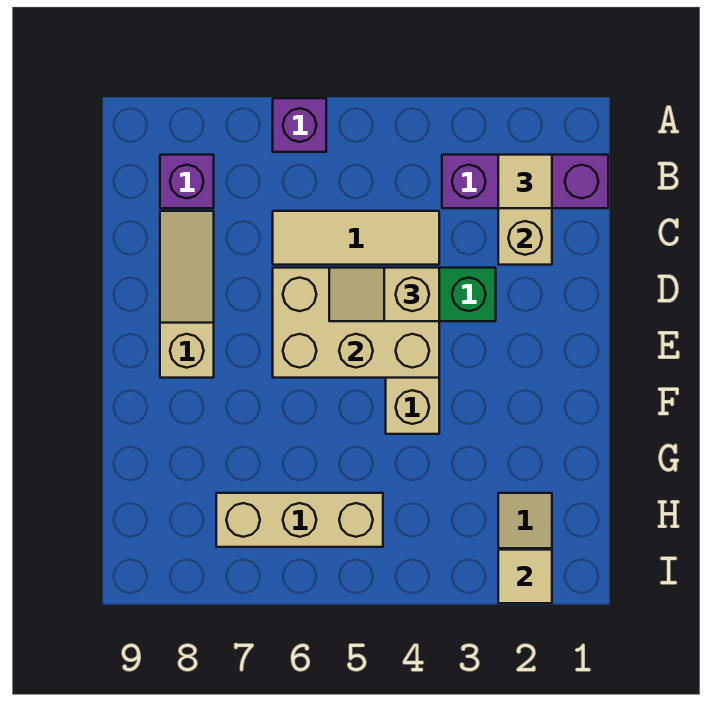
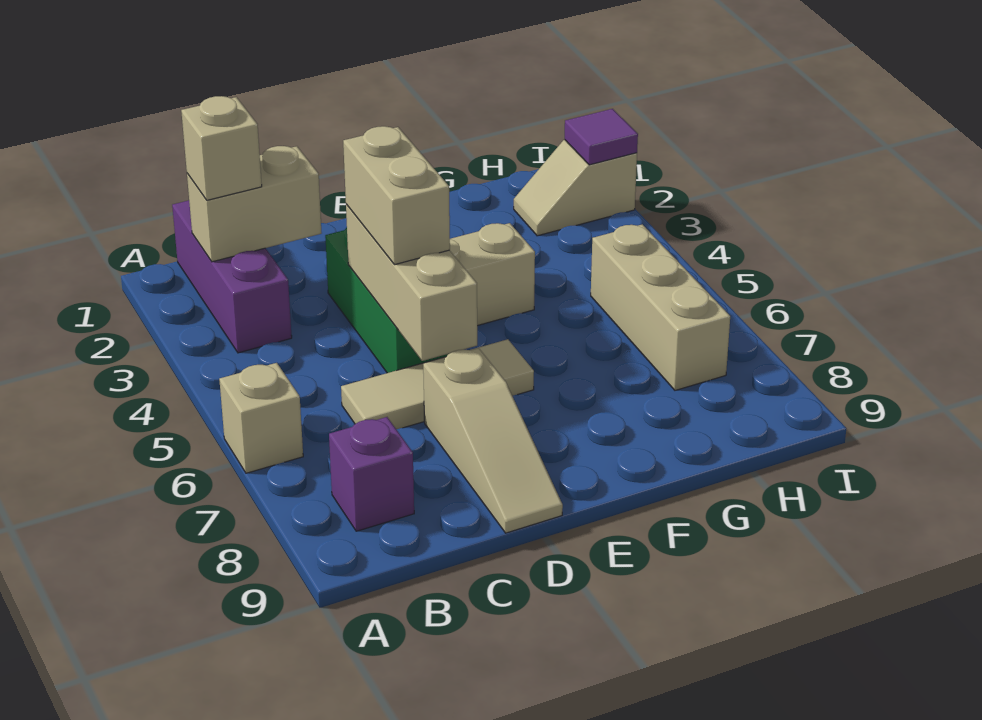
purple brick A6 level 1 -> tan brick A6 level 1
tan tile B2 level 3 -> tan brick B2 level 3
tan tile C4:C6 level 1 -> tan tile C6:E6 level 1
tan slope C8:E8 level 1 top E -> tan slope D7:D9 level 1 top 7
tan brick D4:E6 level 2 -> tan brick D4:D6 level 2
tan slope D4:D5 level 3 top 4 -> tan brick D4:D5 level 3
tan tile I2 level 2 -> purple tile I2 level 2

